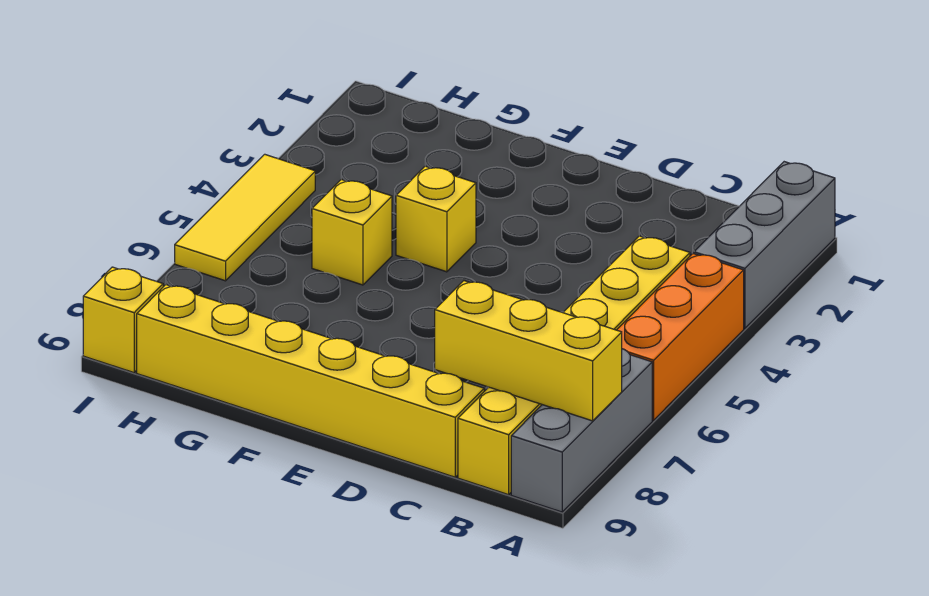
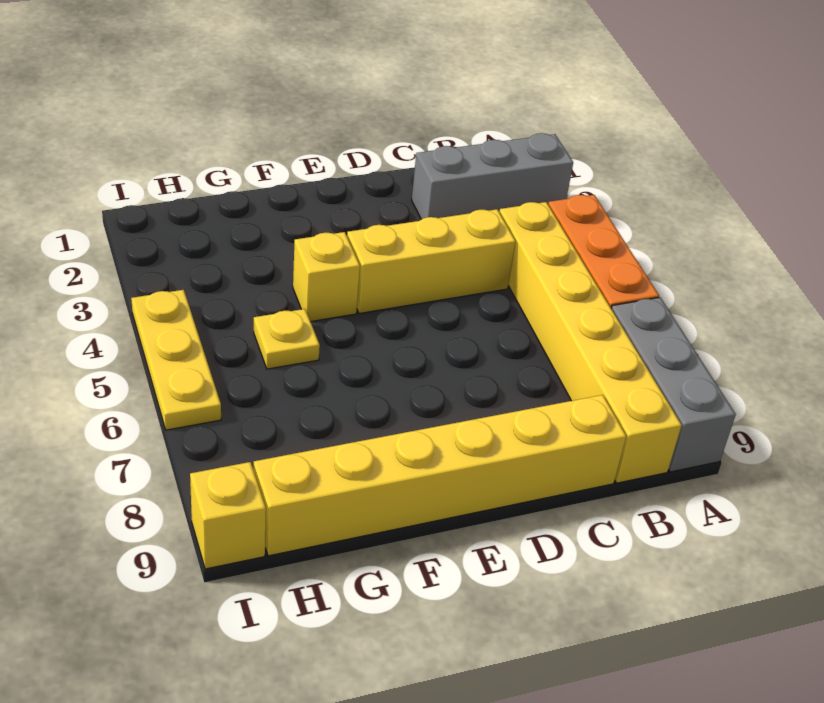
grey brick A1:A3 level 1 -> grey brick A2:C2 level 1
yellow brick A8:C8 level 2 -> yellow brick C4:E4 level 1
yellow brick G5 level 1 -> yellow plate G5 level 1
yellow tile I4:I6 level 1 -> yellow plate I4:I6 level 1

